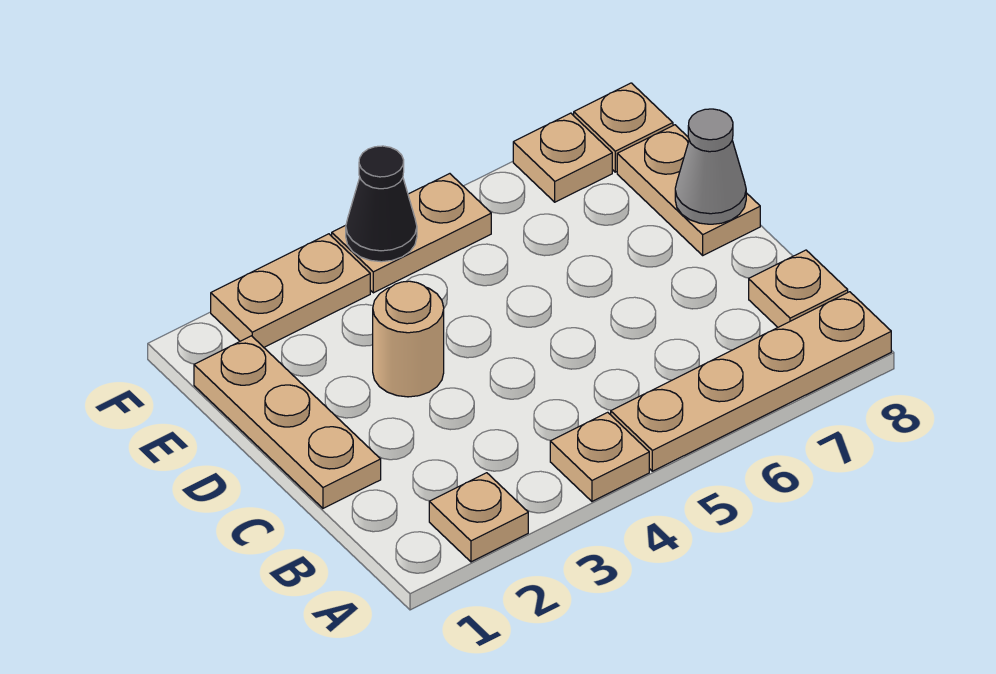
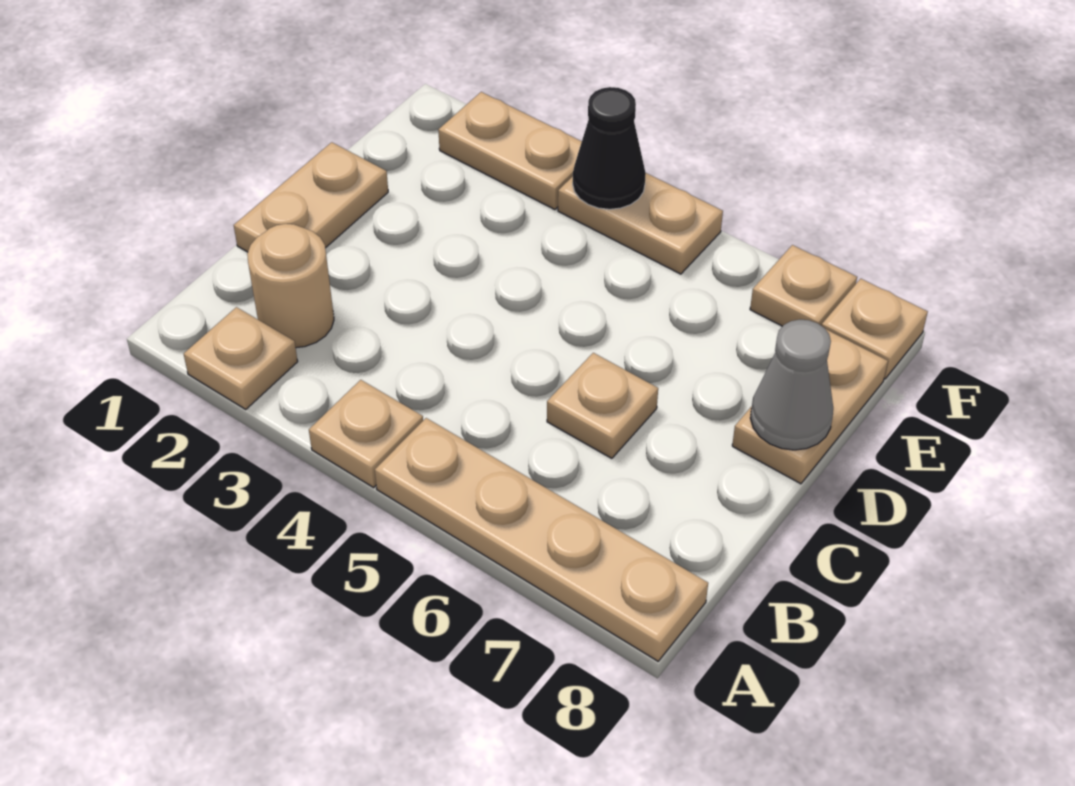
tan plate B8 level 1 -> tan plate C6 level 1
tan plate C1:E1 level 1 -> tan plate C1:D1 level 1
tan round brick D3 level 1 -> tan round brick B2 level 1

